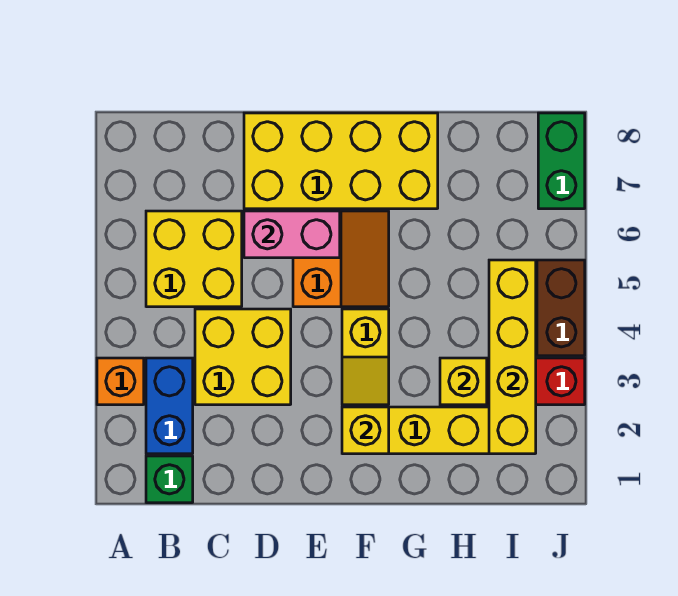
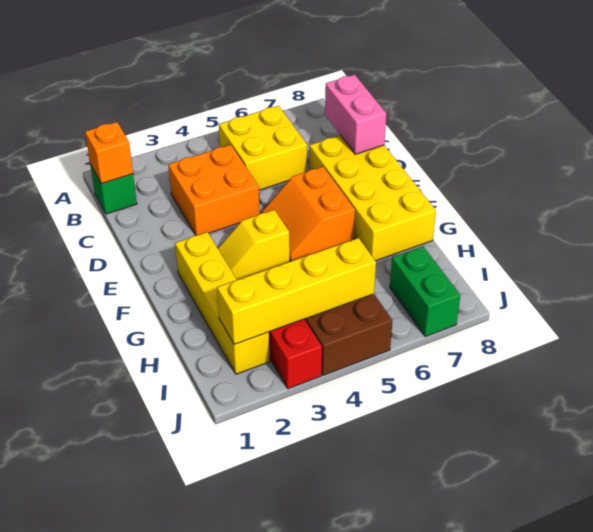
orange brick A3 level 1 -> orange brick B1 level 2
blue brick B2:B3 level 1 -> none
yellow brick C3:D4 level 1 -> orange brick C3:D4 level 1
pink brick D6:E6 level 2 -> pink brick C8:D8 level 2
orange slope E5:F6 level 1 top E -> orange slope E5:F6 level 1 top 6
yellow brick F2 level 2 -> none
yellow brick H3 level 2 -> none
green brick J7:J8 level 1 -> green brick I7:J7 level 1

